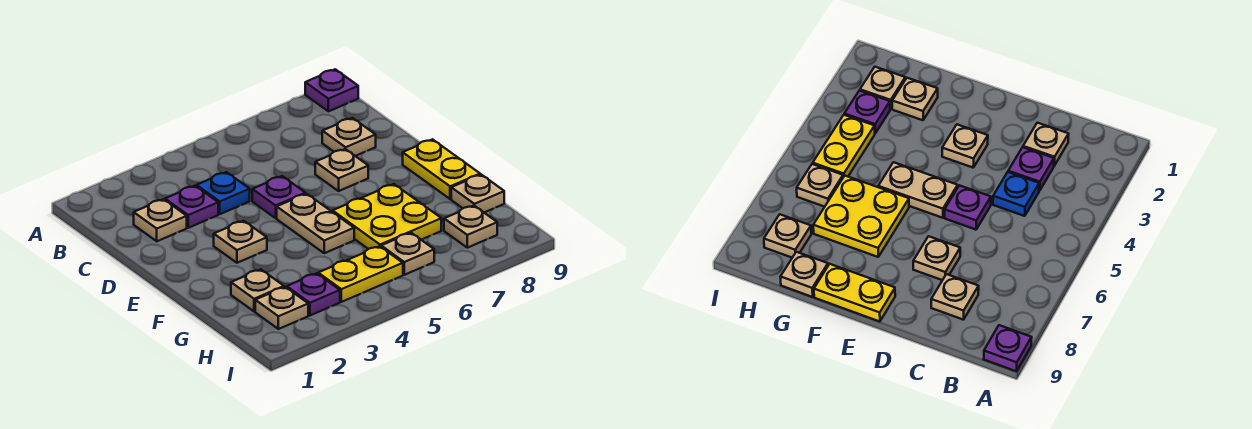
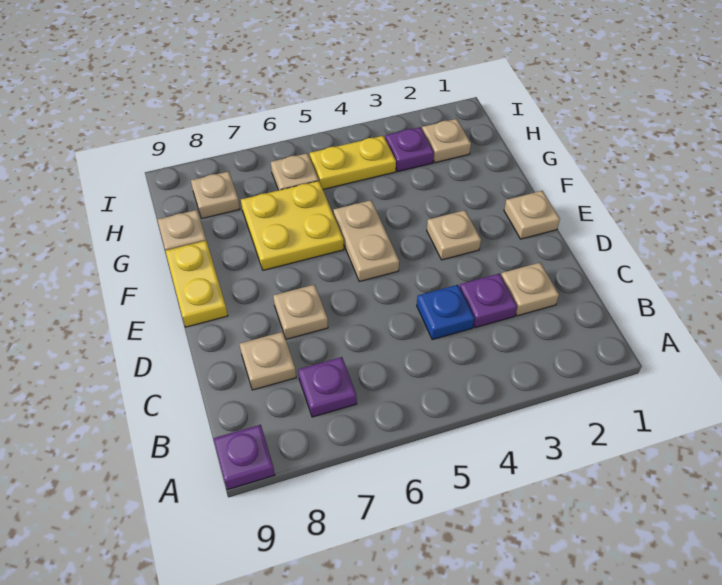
purple plate D5 level 1 -> purple plate B7 level 1
tan plate G2 level 1 -> tan plate E1 level 1

